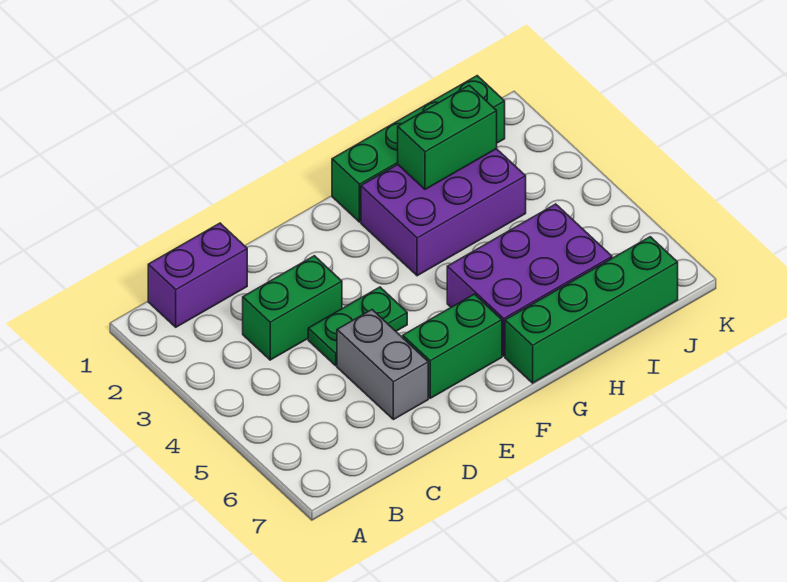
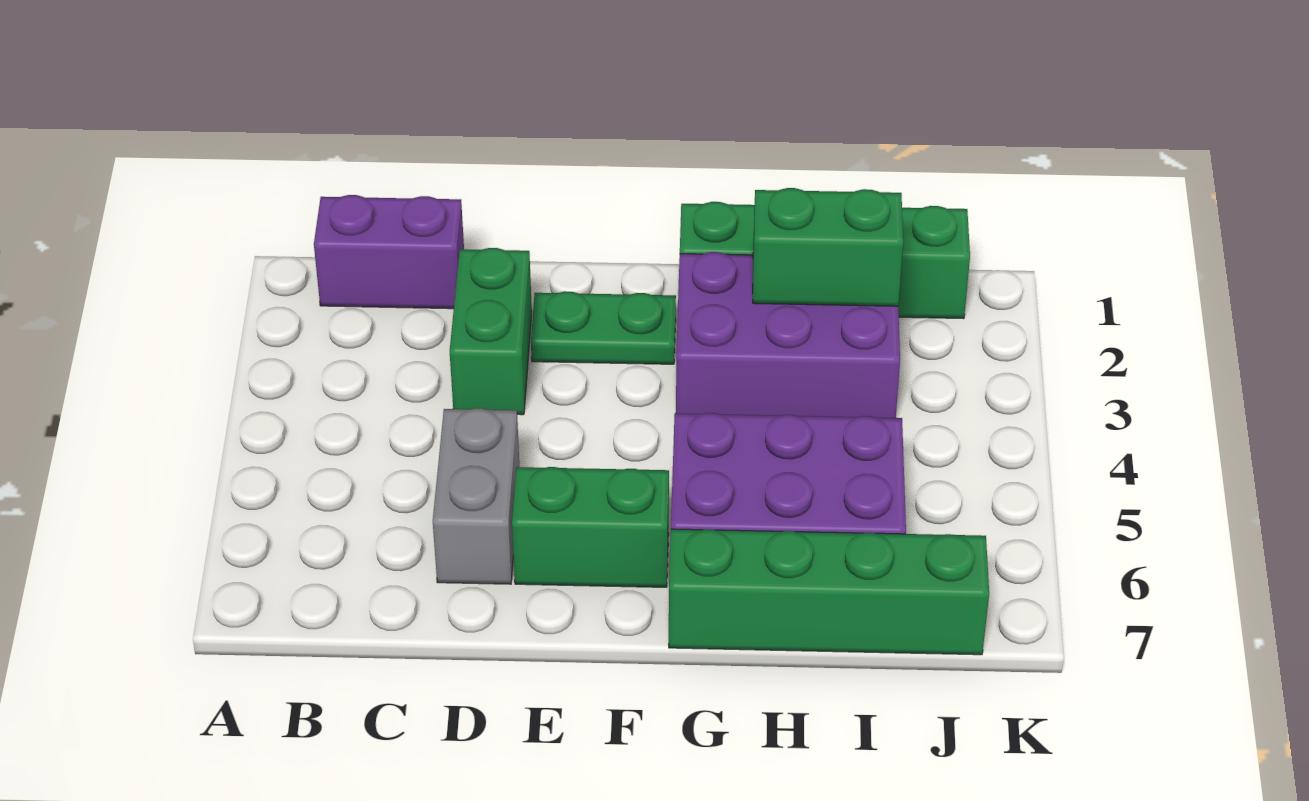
green brick C3:D3 level 1 -> green brick D2:D3 level 1
green plate D4:E4 level 1 -> green plate E2:F2 level 1

